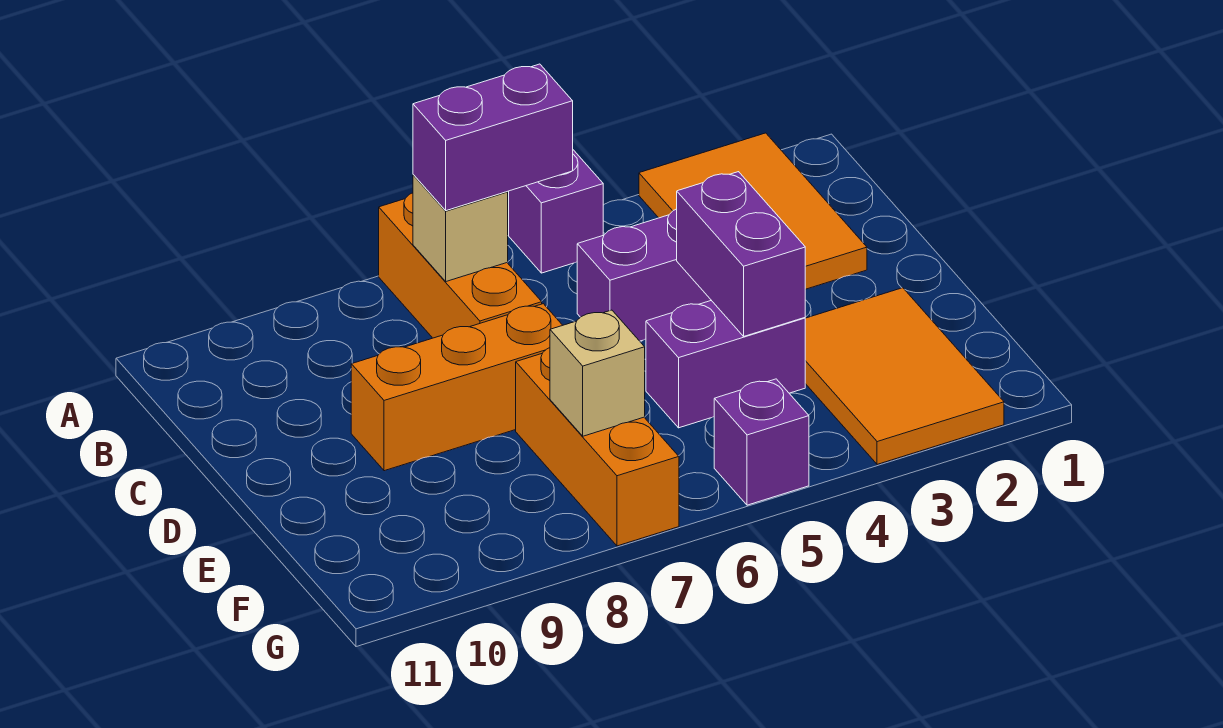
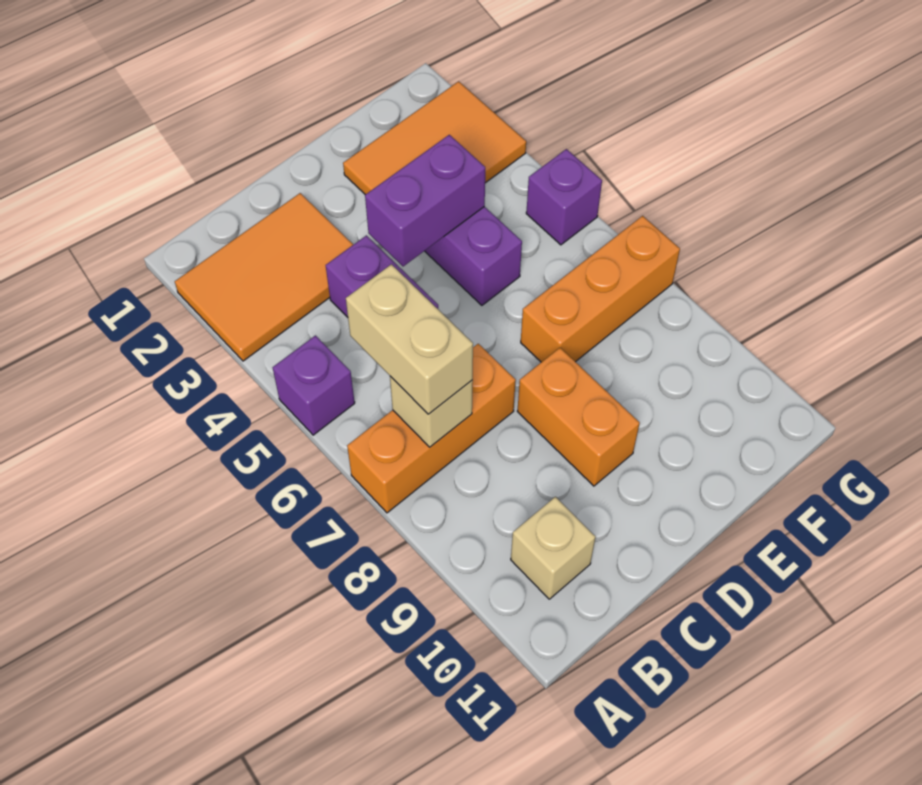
purple brick B6:B7 level 3 -> tan brick B6:B7 level 3
orange brick D7:D9 level 1 -> orange brick D8:D9 level 1
tan brick F7 level 2 -> tan brick B10 level 1

